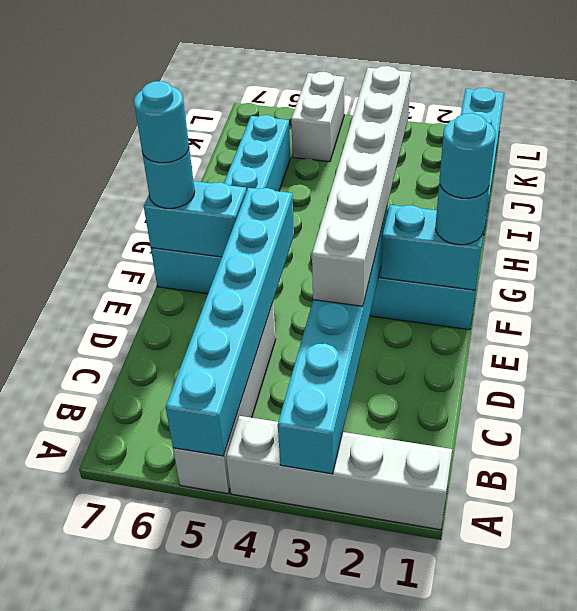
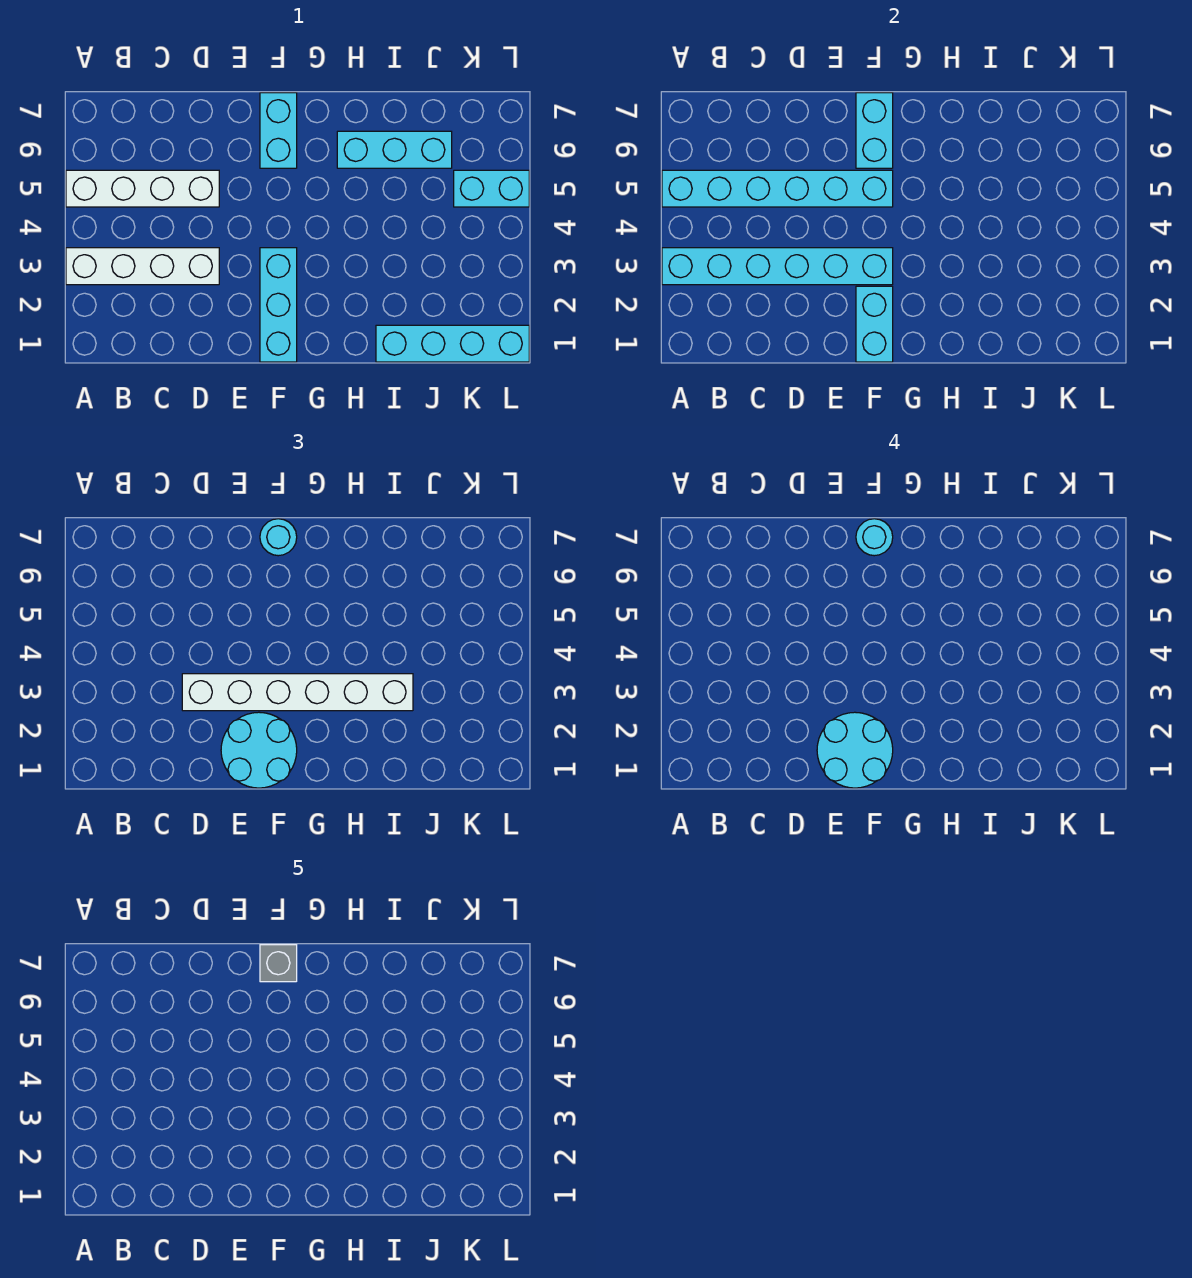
white brick A1:A4 level 1 -> white brick A3:D3 level 1
cyan round brick F1 level 3 -> cyan round brick E1:F2 level 3
cyan round brick F1 level 4 -> cyan round brick E1:F2 level 4
none -> grey brick F7 level 5
white brick K5:L5 level 1 -> cyan brick K5:L5 level 1

